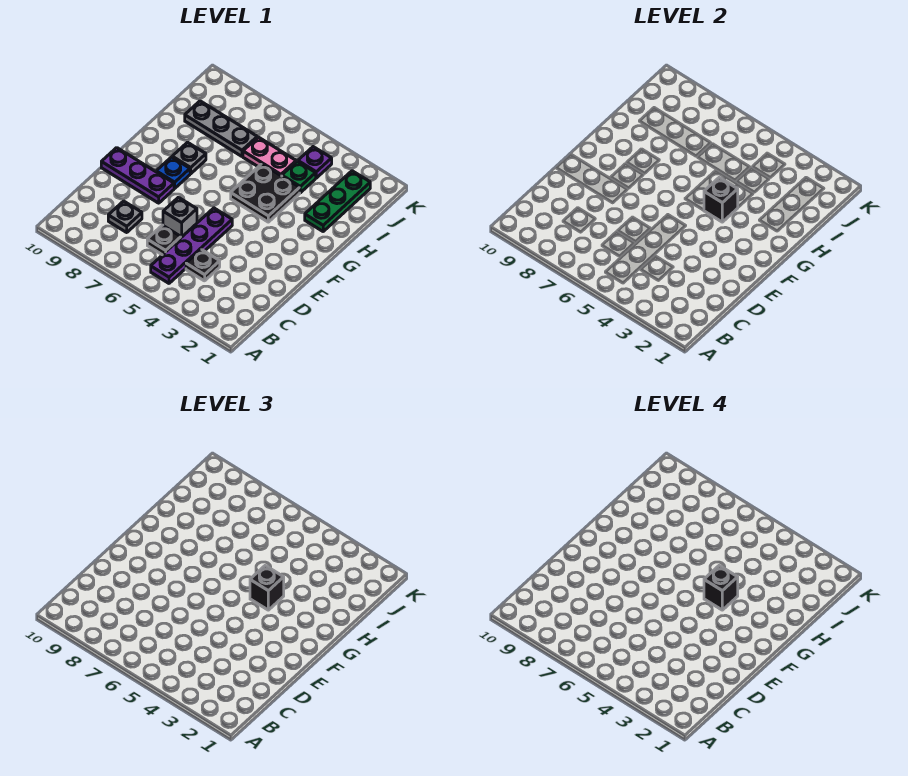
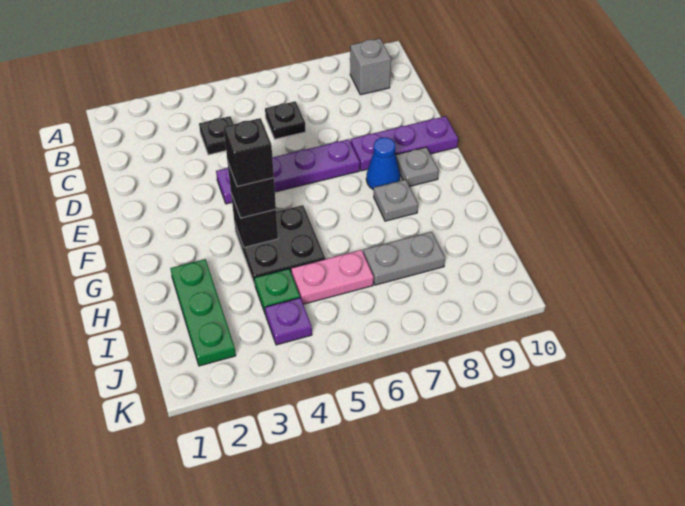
purple plate B5:E5 level 1 -> purple plate E4:E7 level 1
grey plate C8 level 1 -> grey plate F9 level 1
grey brick D6 level 1 -> grey brick B9 level 1
blue plate F8 level 1 -> blue cone F8 level 1
grey plate I7:I9 level 1 -> grey plate I7:I8 level 1

